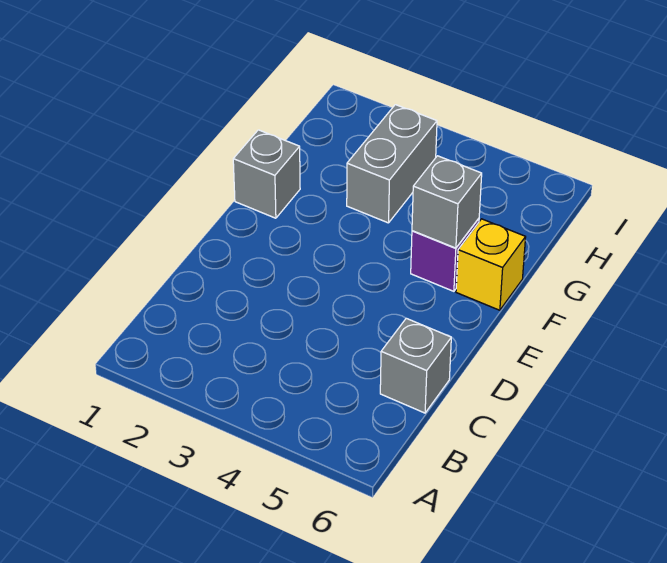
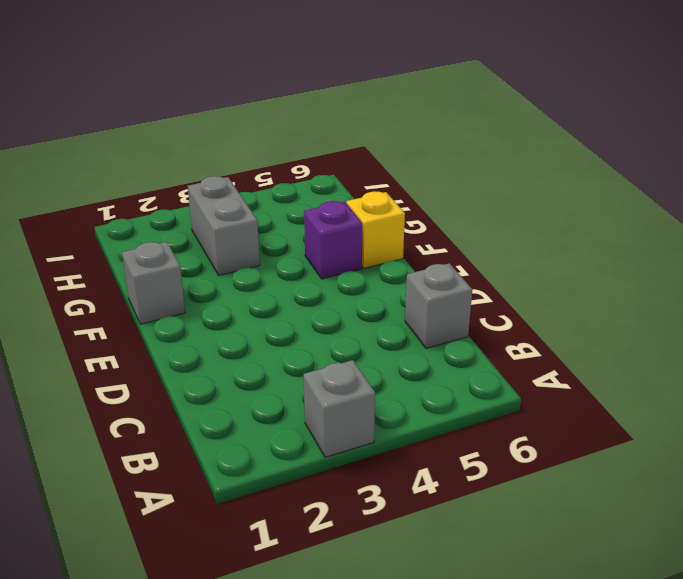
grey brick F5 level 2 -> grey brick A3 level 1

